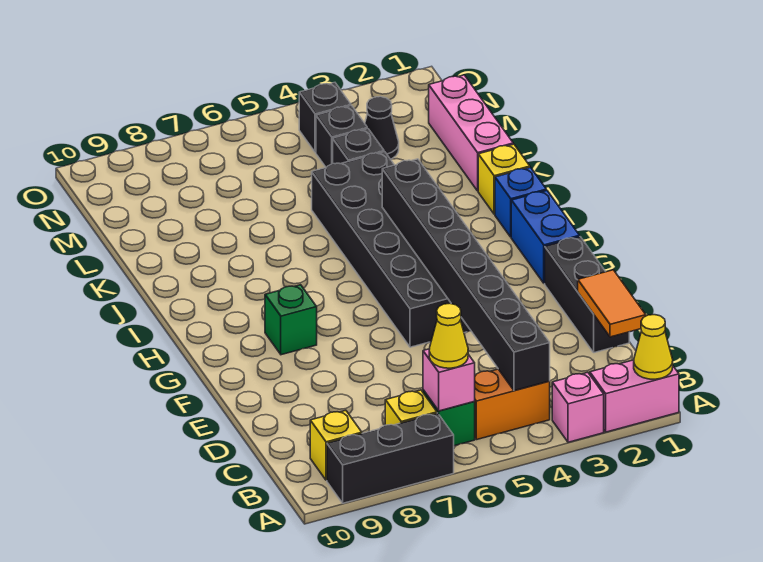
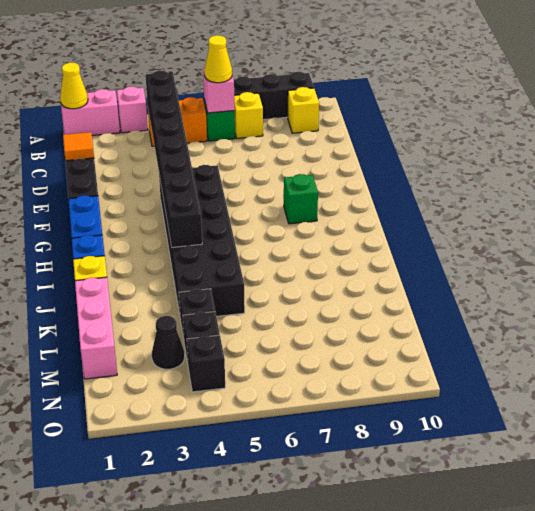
orange tile C1:D1 level 2 -> orange tile D1 level 2

